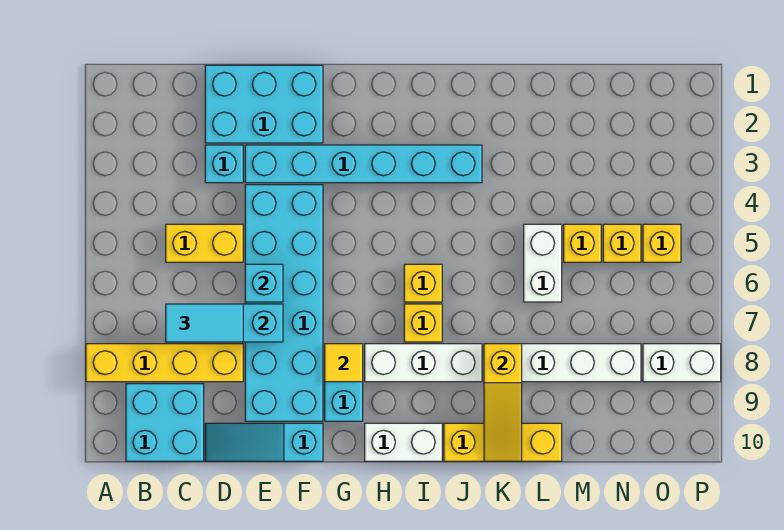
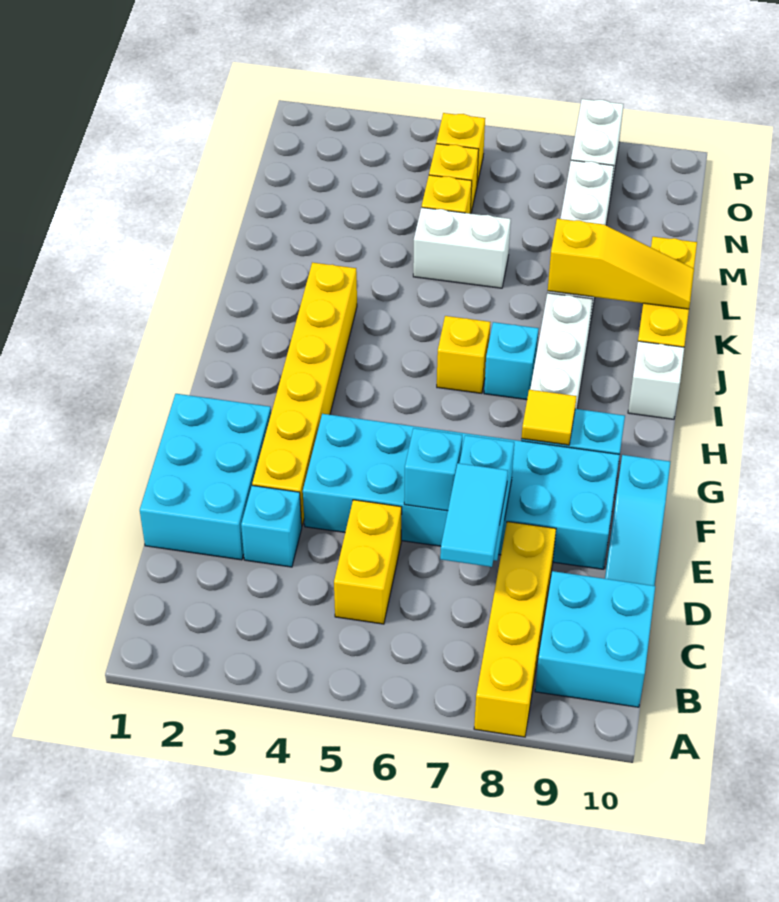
cyan brick E3:J3 level 1 -> yellow brick E3:J3 level 1
white brick H10:I10 level 1 -> white brick I10 level 1
yellow brick I7 level 1 -> cyan brick I7 level 1

